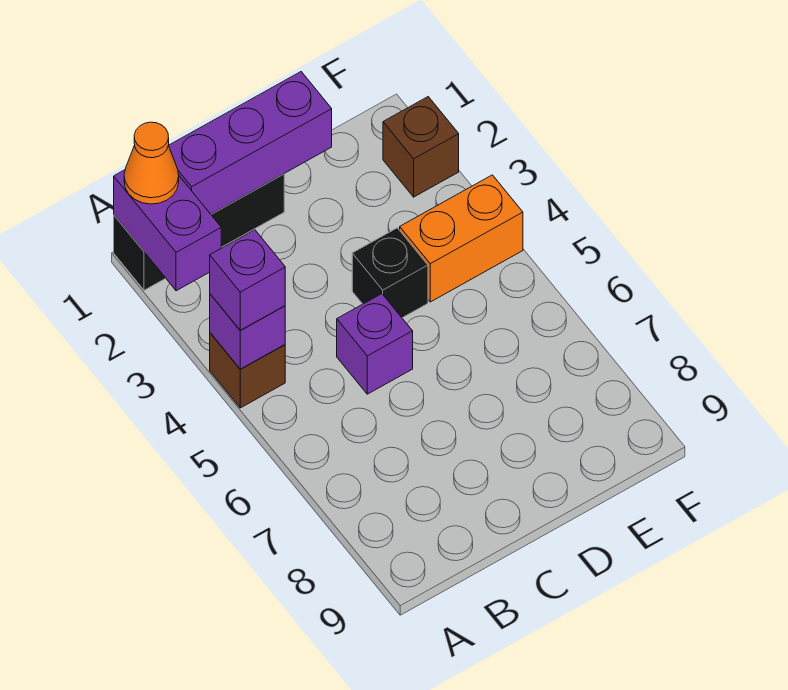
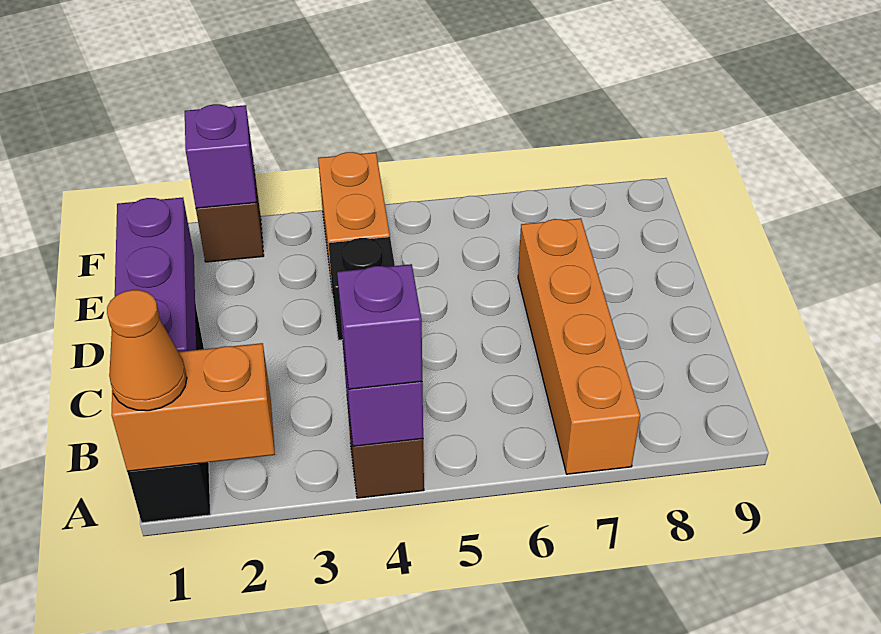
purple brick A1:A2 level 2 -> orange brick A1:A2 level 2
none -> orange brick A7:D7 level 1
purple brick C5 level 1 -> purple brick F2 level 2

